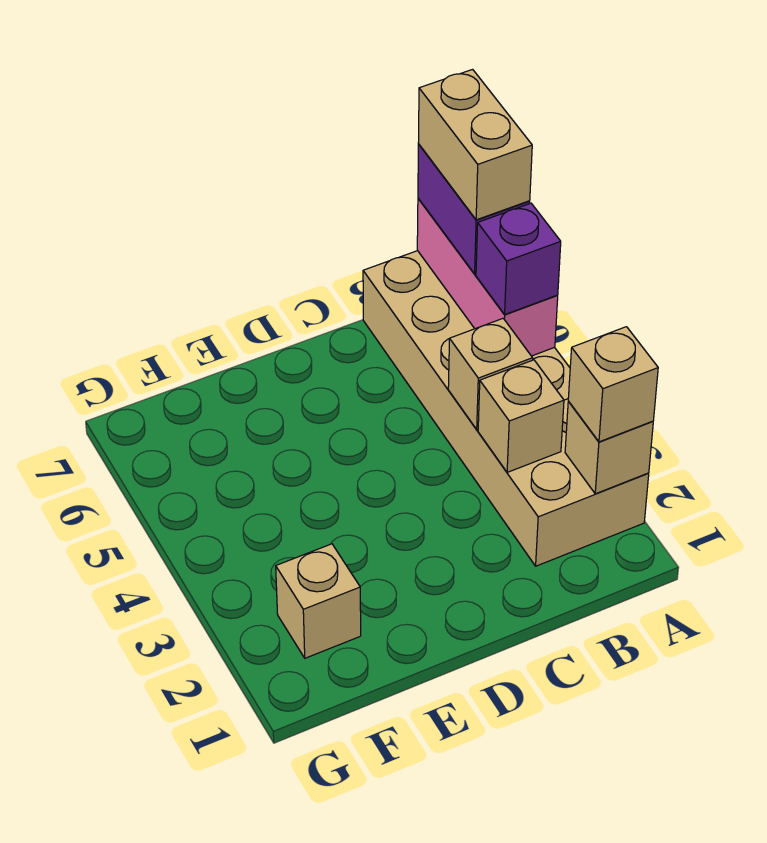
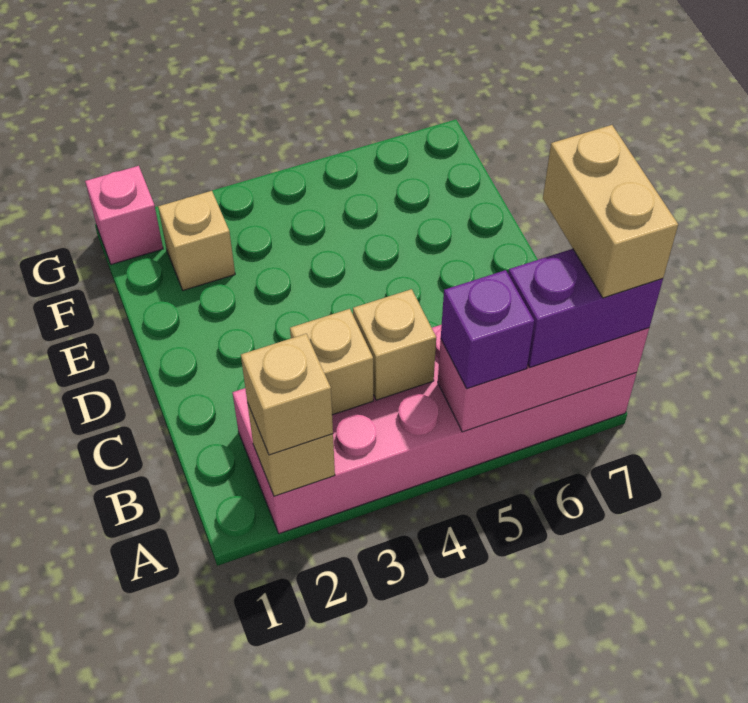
tan brick A2:B7 level 1 -> pink brick A2:B7 level 1
tan brick A6:A7 level 4 -> tan brick A7:B7 level 4
none -> pink brick G1 level 1

